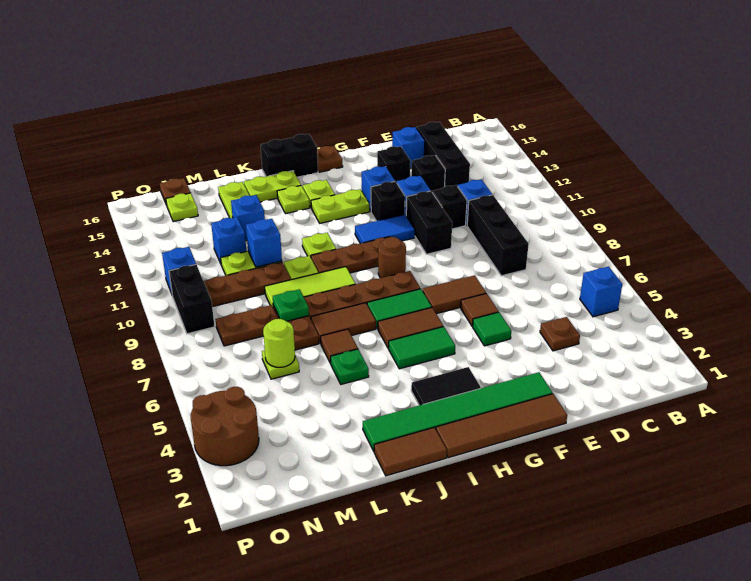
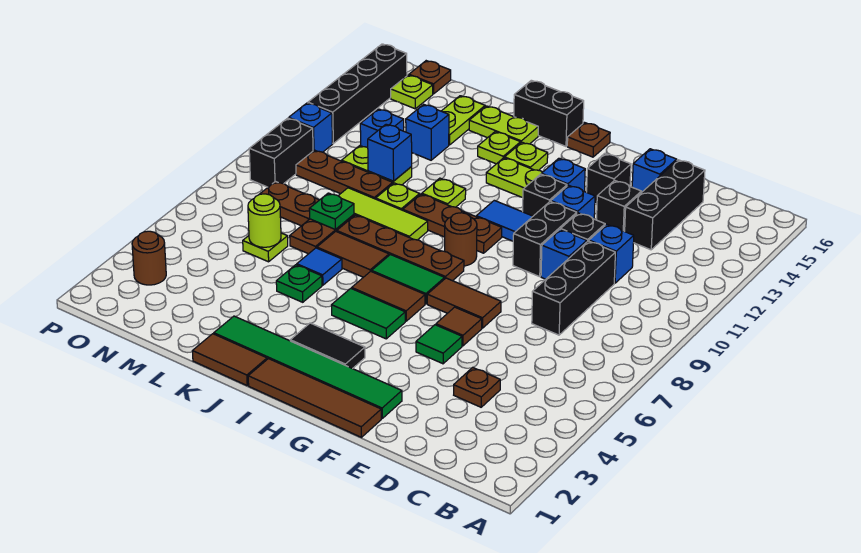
blue brick B5 level 1 -> blue brick E10 level 1
brown tile K6 level 1 -> blue tile K6 level 1
brown round brick O3:P4 level 1 -> brown round brick O3 level 1
none -> black brick O12:O15 level 1

